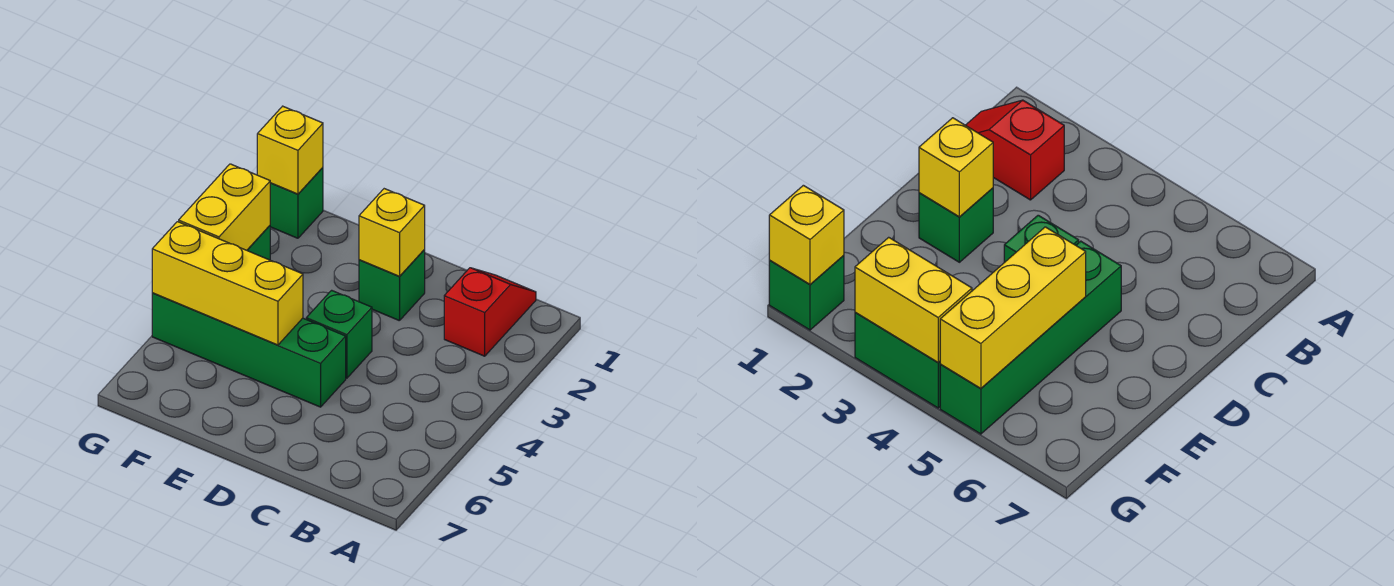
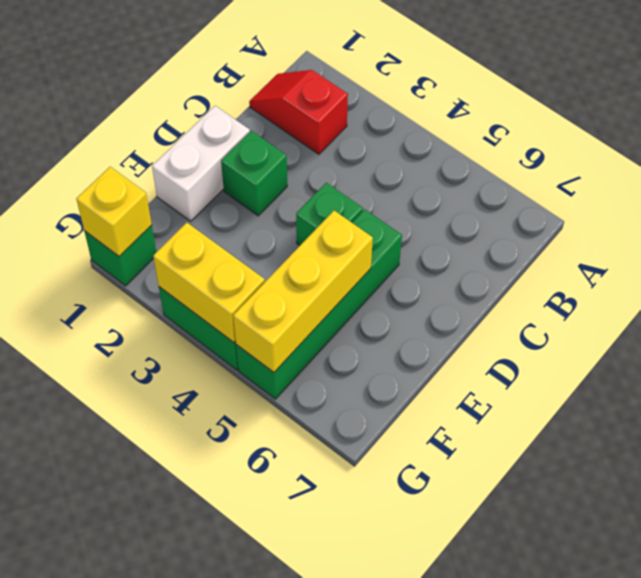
none -> white brick D1:E1 level 1
yellow brick D2 level 2 -> none

